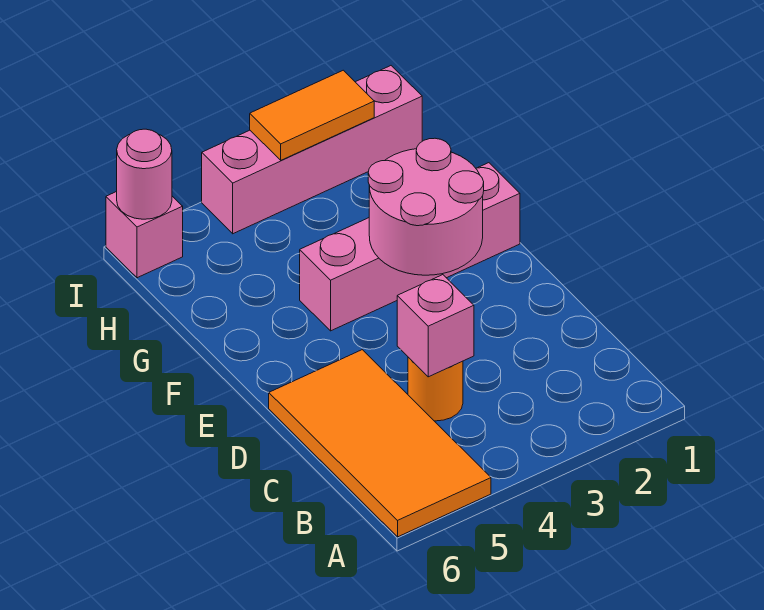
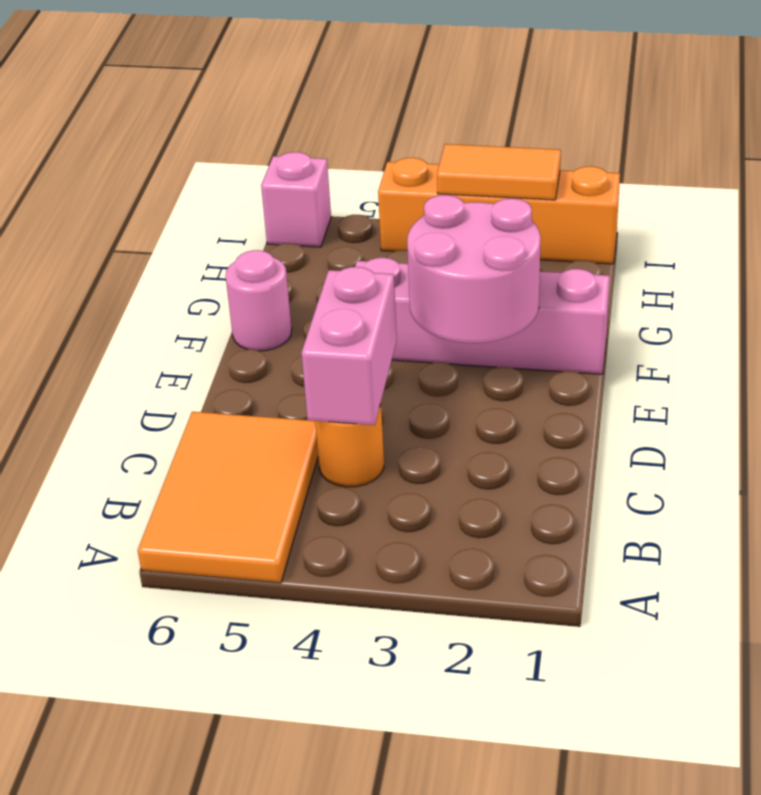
orange tile A5:D6 level 1 -> orange tile A5:C6 level 1
pink brick C4 level 2 -> pink brick C4:D4 level 2
pink brick I1:I4 level 1 -> orange brick I1:I4 level 1
pink round brick I6 level 2 -> pink round brick F6 level 1

